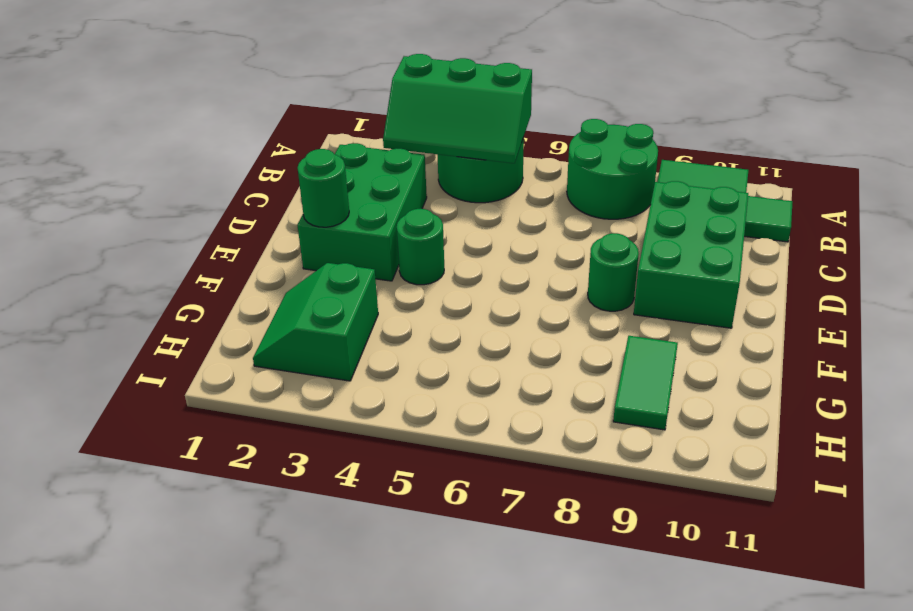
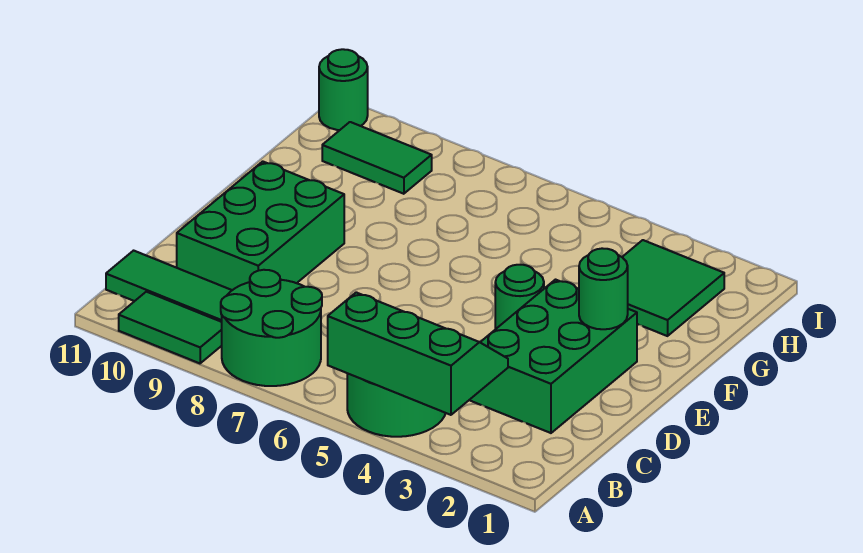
green round brick E8 level 1 -> green round brick I11 level 1
green slope G2:H3 level 1 top 3 -> green tile G2:H3 level 1
green tile G9:H9 level 1 -> green tile H9:H10 level 1

